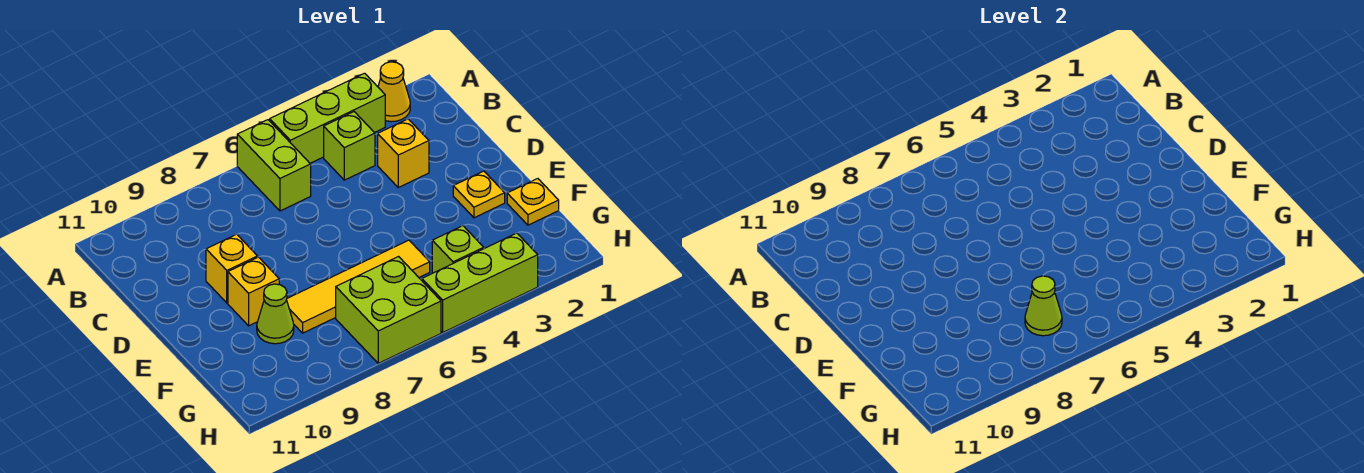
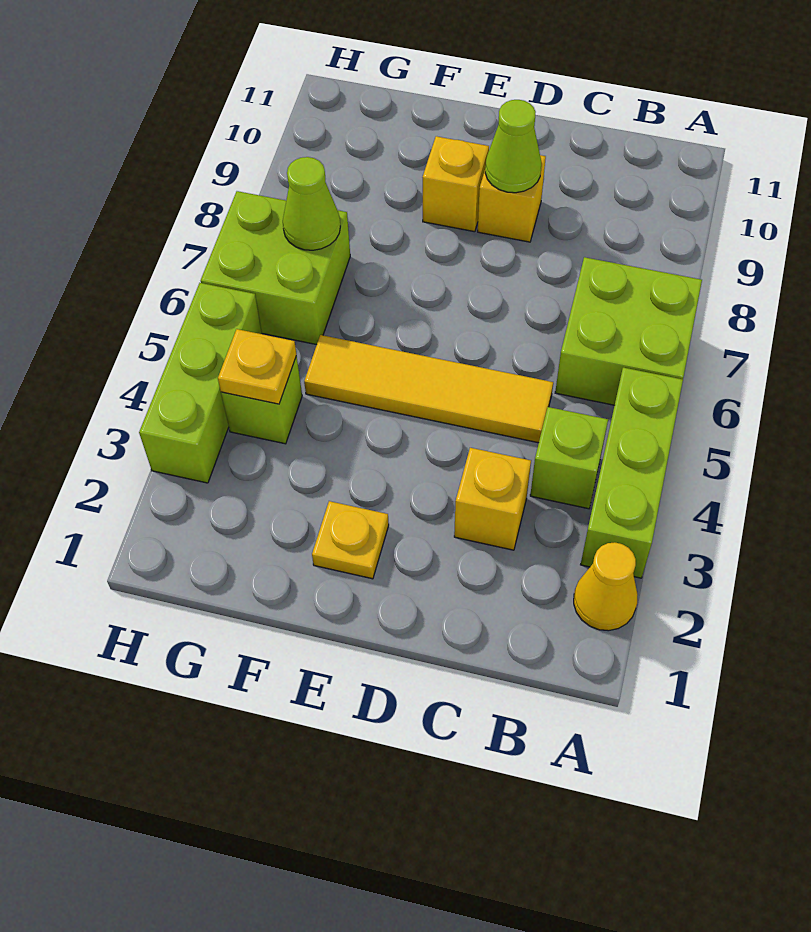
lime brick A6:B6 level 1 -> lime brick A6:B7 level 1
yellow plate F1 level 1 -> yellow plate G4 level 2
yellow tile F5:F8 level 1 -> yellow tile C5:F5 level 1
lime cone F9 level 1 -> lime cone D9 level 2

